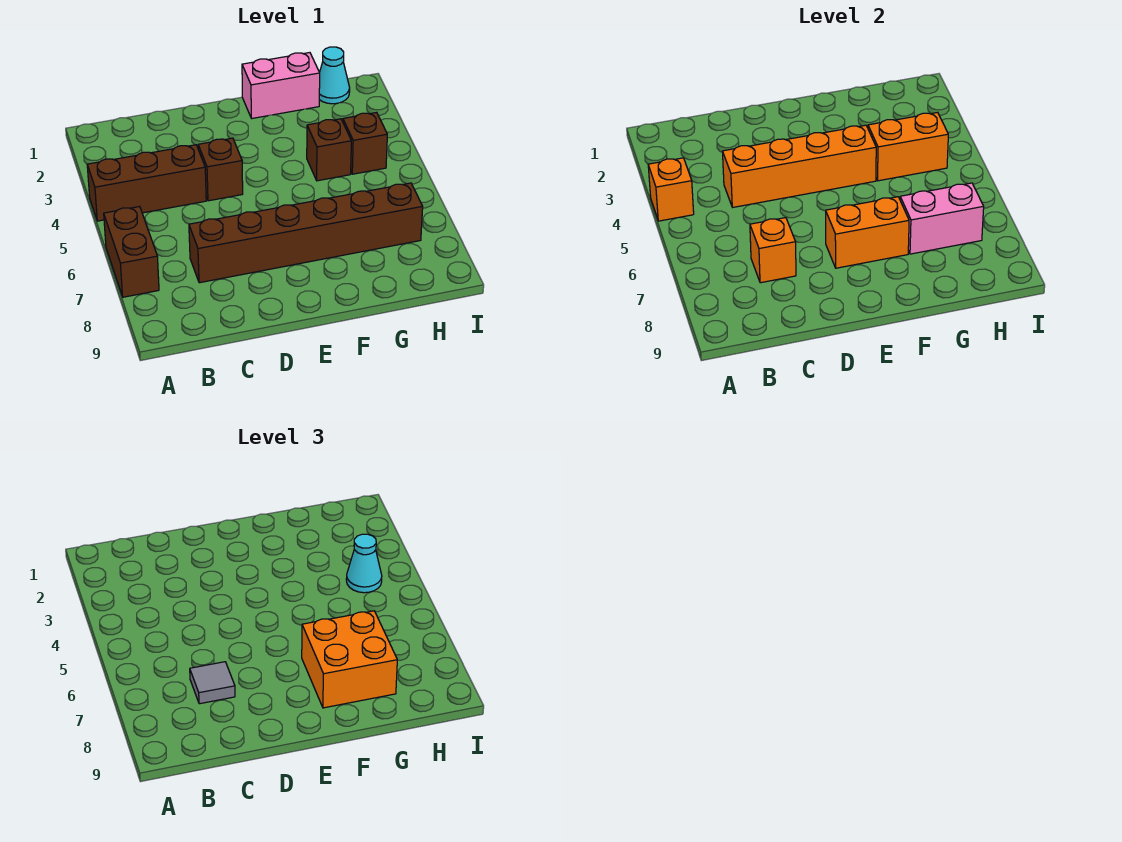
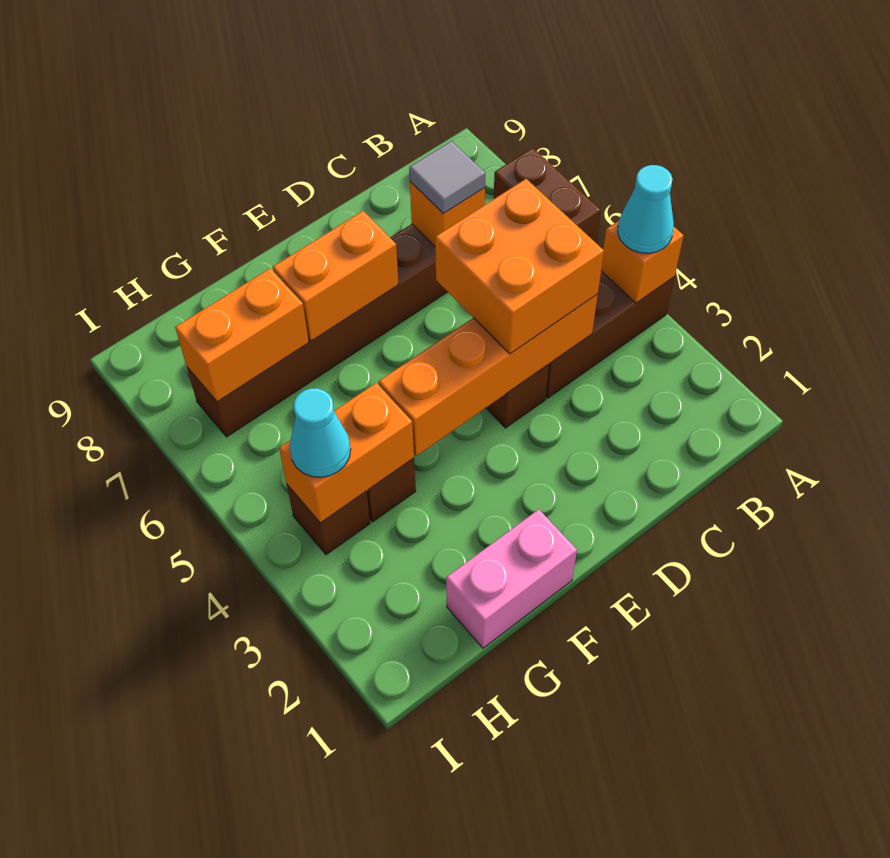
orange brick F7:G8 level 3 -> orange brick C4:D5 level 3
pink brick G7:H7 level 2 -> orange brick G7:H7 level 2
cyan cone H1 level 1 -> cyan cone A4 level 3

